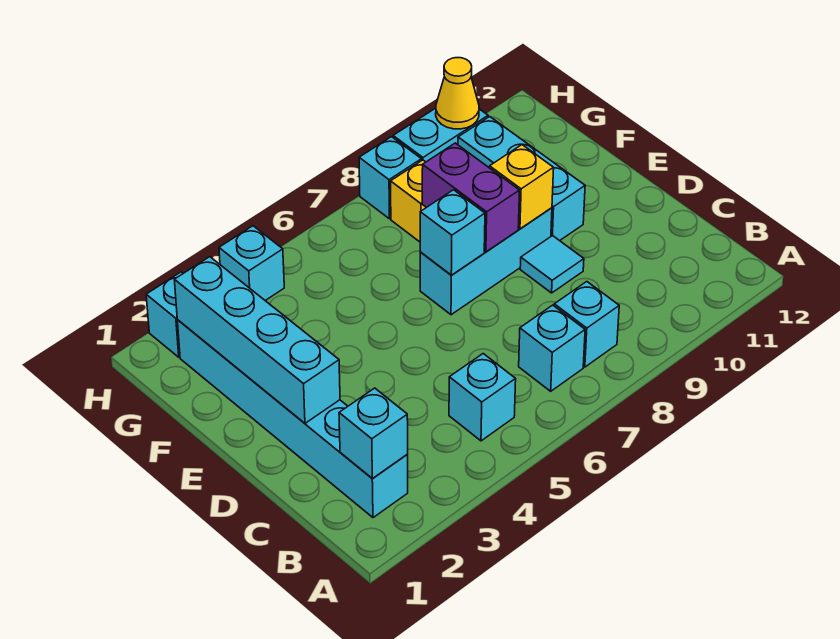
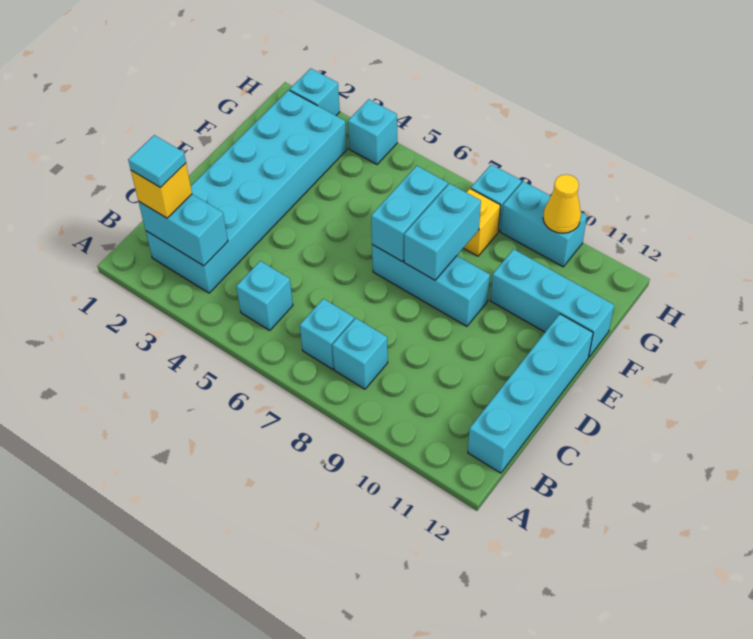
cyan brick B2:G2 level 1 -> cyan brick B2:G3 level 1
cyan brick B2 level 2 -> cyan brick B2:B3 level 2
cyan brick D2:G2 level 2 -> cyan brick B12:E12 level 1
cyan tile D9 level 1 -> cyan tile B2 level 4
cyan brick E7 level 2 -> cyan brick E7:F7 level 2
purple brick E8:F8 level 2 -> cyan brick E8:F8 level 2
yellow brick E9 level 2 -> yellow brick B2 level 3
cyan brick E10:G10 level 1 -> cyan brick F10:F12 level 1

